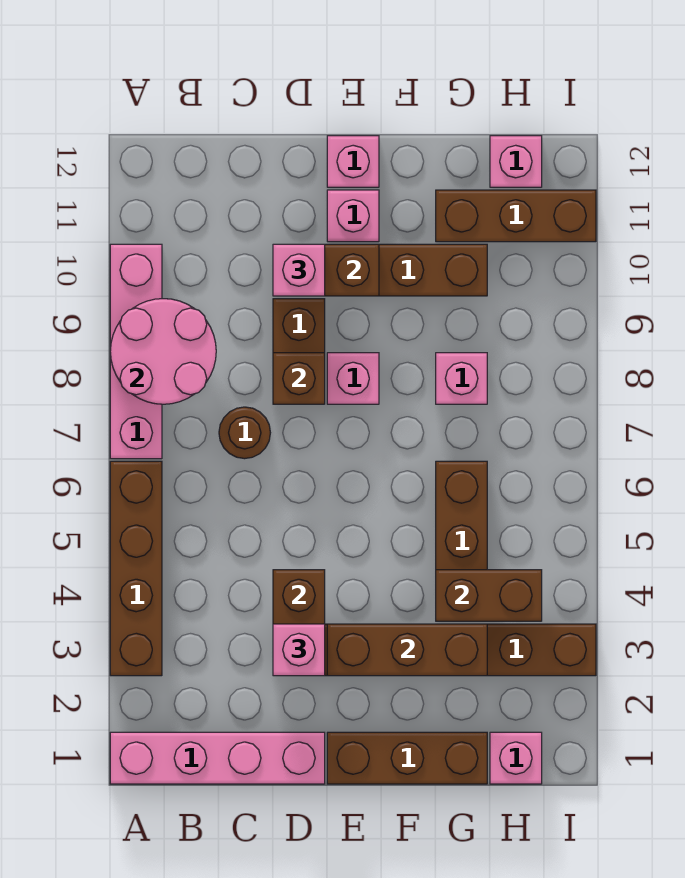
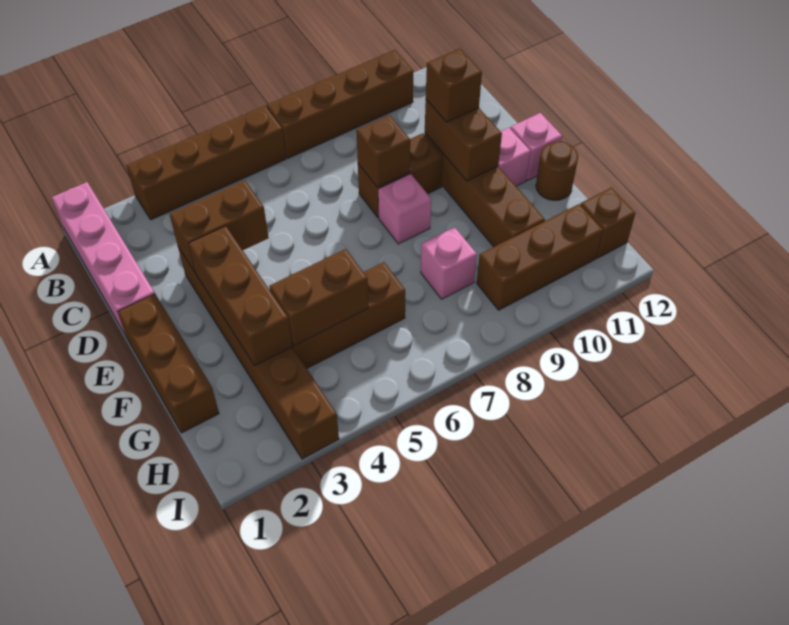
pink brick A7:A10 level 1 -> brown brick A7:A10 level 1
pink round brick A8:B9 level 2 -> none
brown round brick C7 level 1 -> brown round brick F12 level 1
pink brick D3 level 3 -> none
pink brick D10 level 3 -> brown brick D10 level 3
brown brick G4:H4 level 2 -> brown brick G4:G5 level 2
brown brick G11:I11 level 1 -> brown brick H9:H11 level 1
pink brick H1 level 1 -> none
pink brick H12 level 1 -> brown brick H12 level 1

